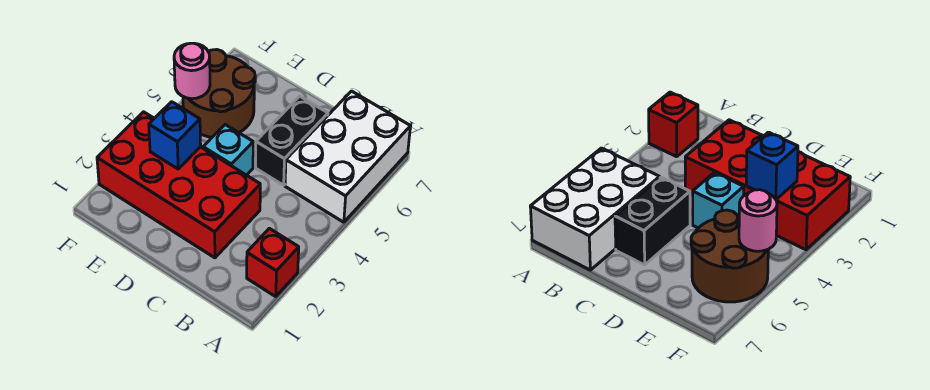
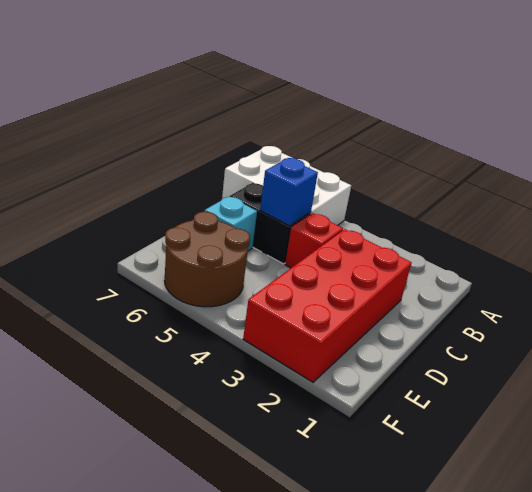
red brick A2 level 1 -> red brick C4 level 1
cyan brick D4 level 1 -> cyan brick D6 level 1
blue brick E3 level 2 -> blue brick C5 level 2
pink round brick F5 level 2 -> none

